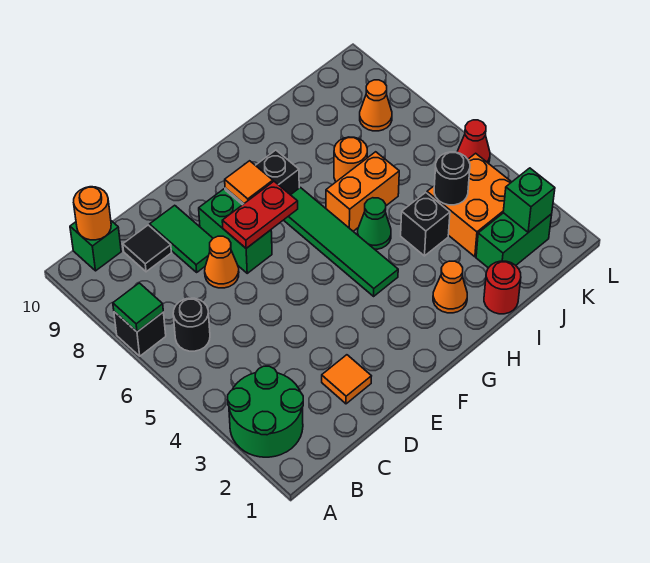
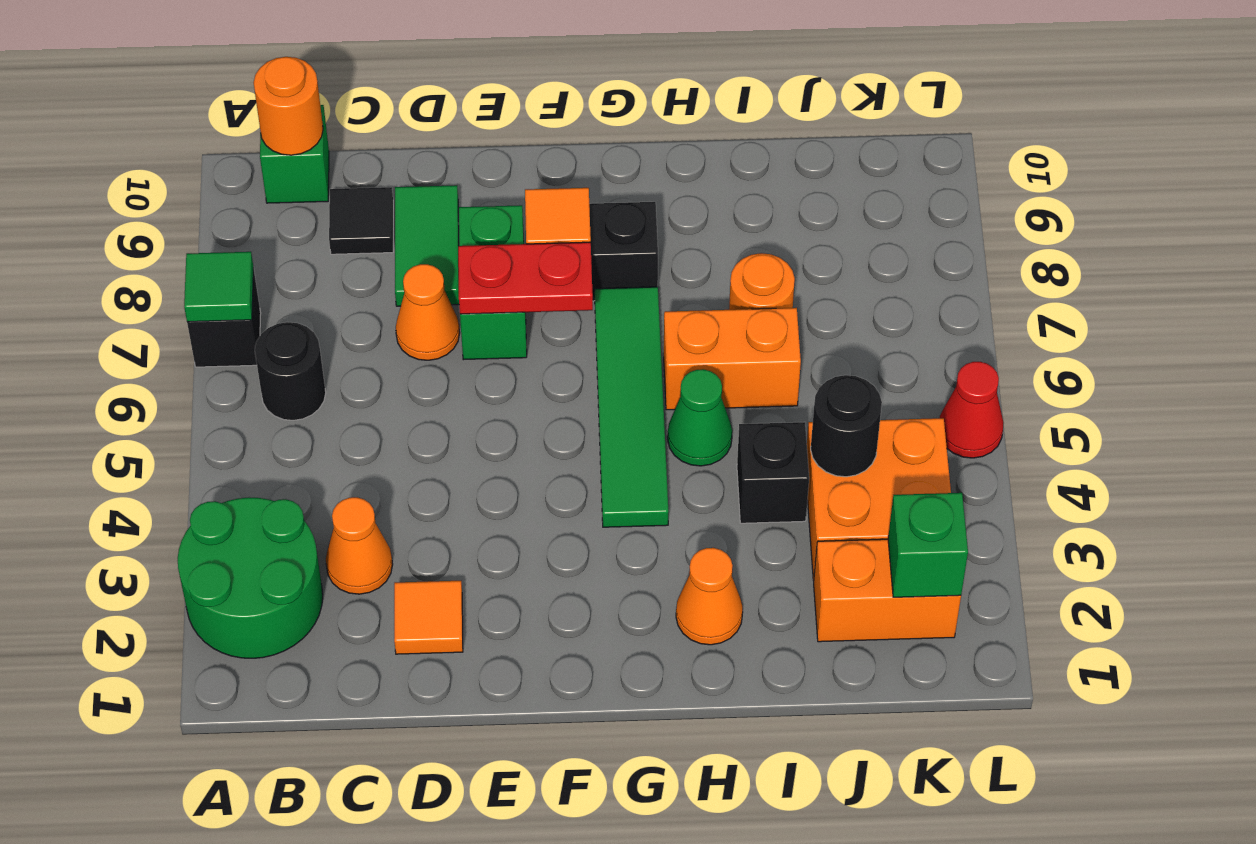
red round brick I1 level 1 -> none
green brick J2:K2 level 1 -> orange brick J2:K2 level 1
orange cone K8 level 1 -> orange cone C3 level 1

